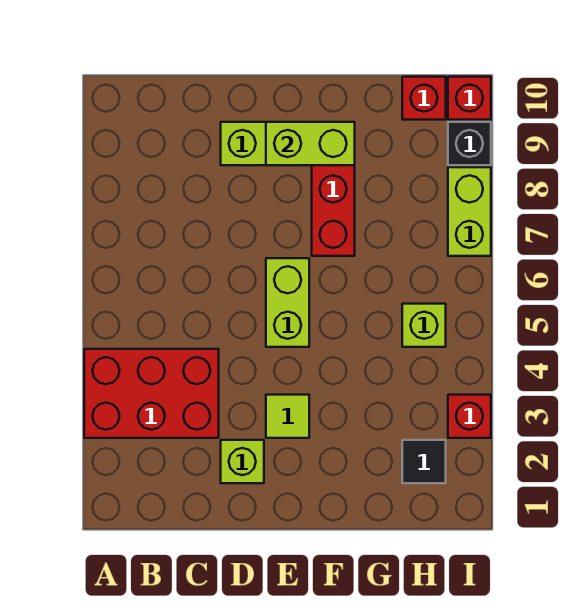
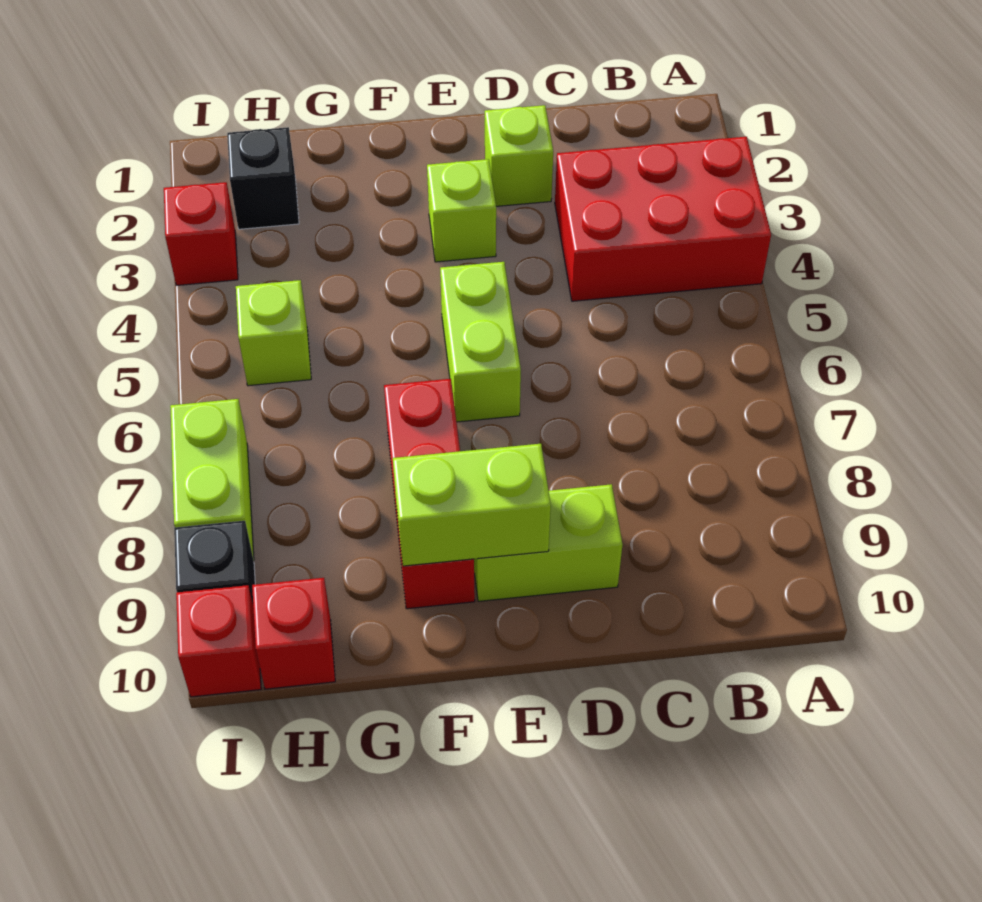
lime tile E3 level 1 -> lime brick E3 level 1
black tile H2 level 1 -> black brick H2 level 1

